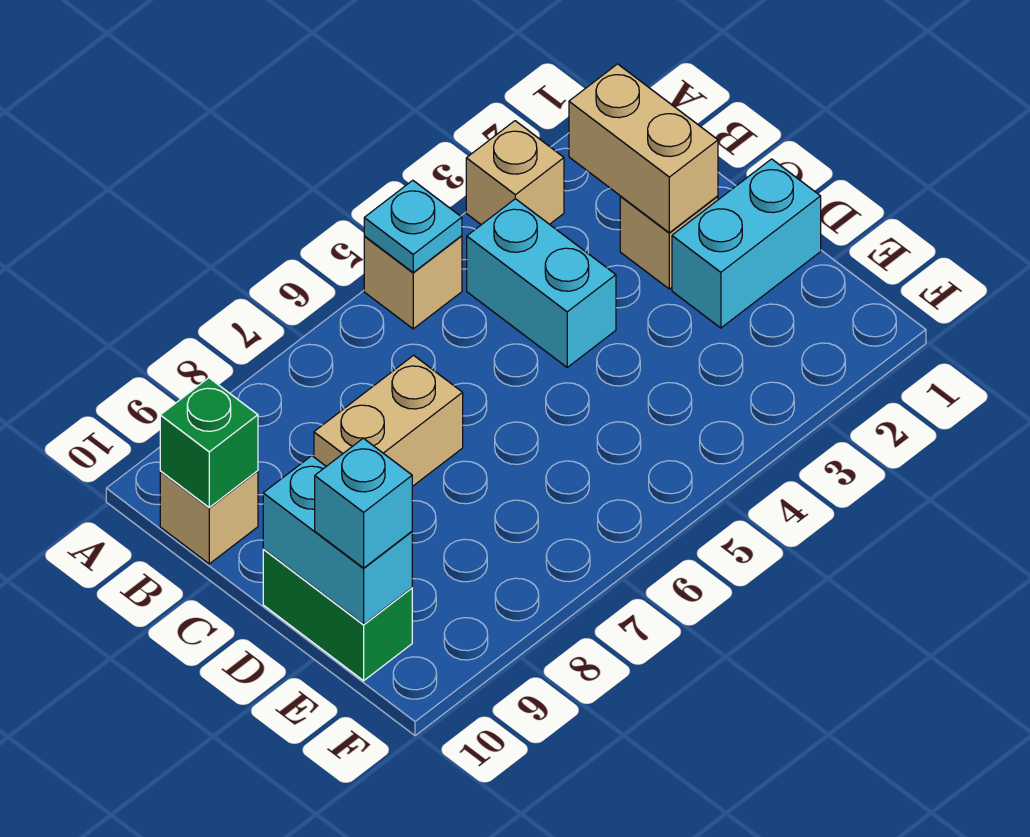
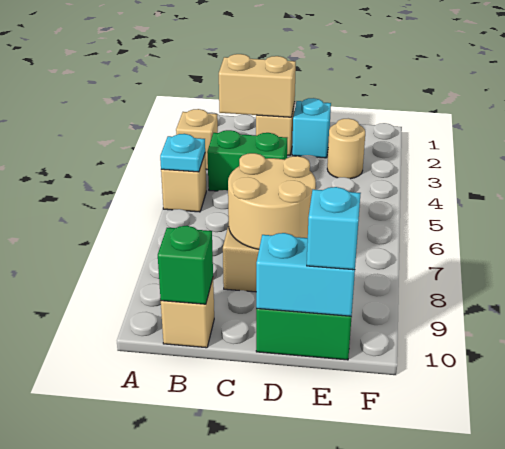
cyan brick B4:C4 level 1 -> green brick B4:C4 level 1
none -> tan round brick C7:D8 level 2
cyan brick D1:D2 level 1 -> cyan brick D2 level 1
none -> tan round brick E3 level 1

